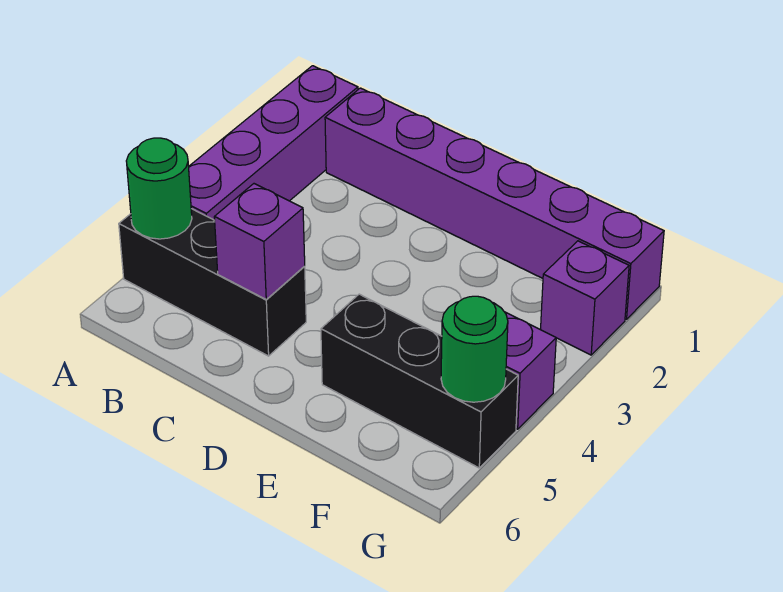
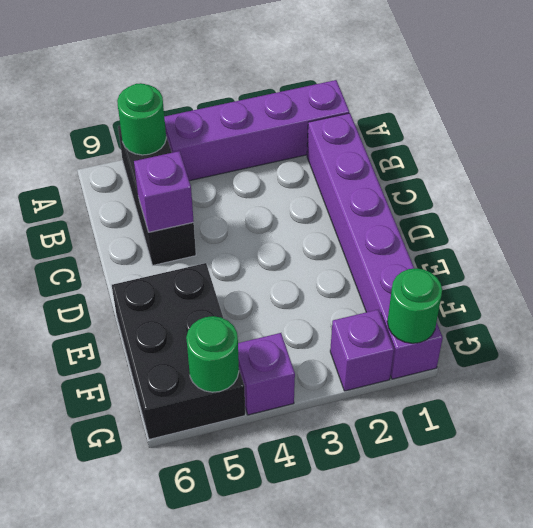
black brick E5:G5 level 1 -> black brick E5:G6 level 1
none -> green round brick G1 level 2

